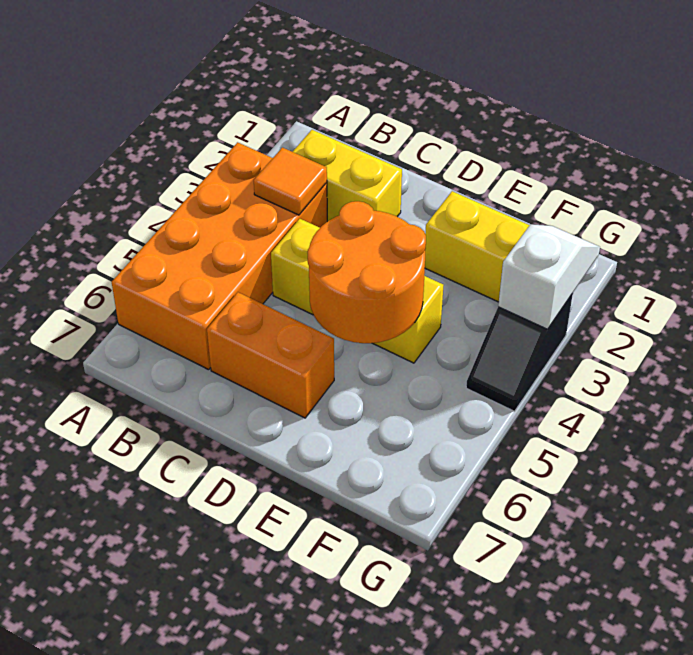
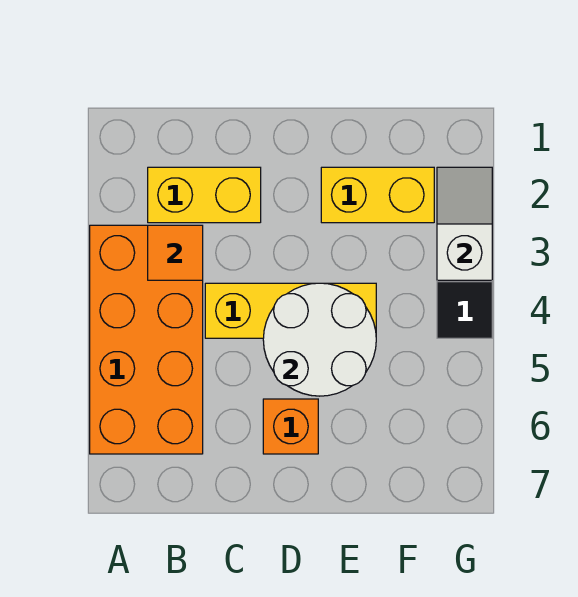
orange brick C6:D6 level 1 -> orange brick D6 level 1
orange round brick D4:E5 level 2 -> white round brick D4:E5 level 2

